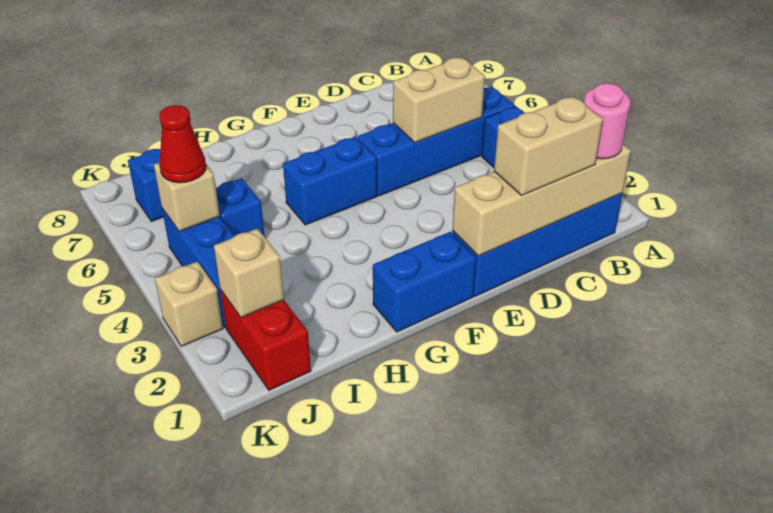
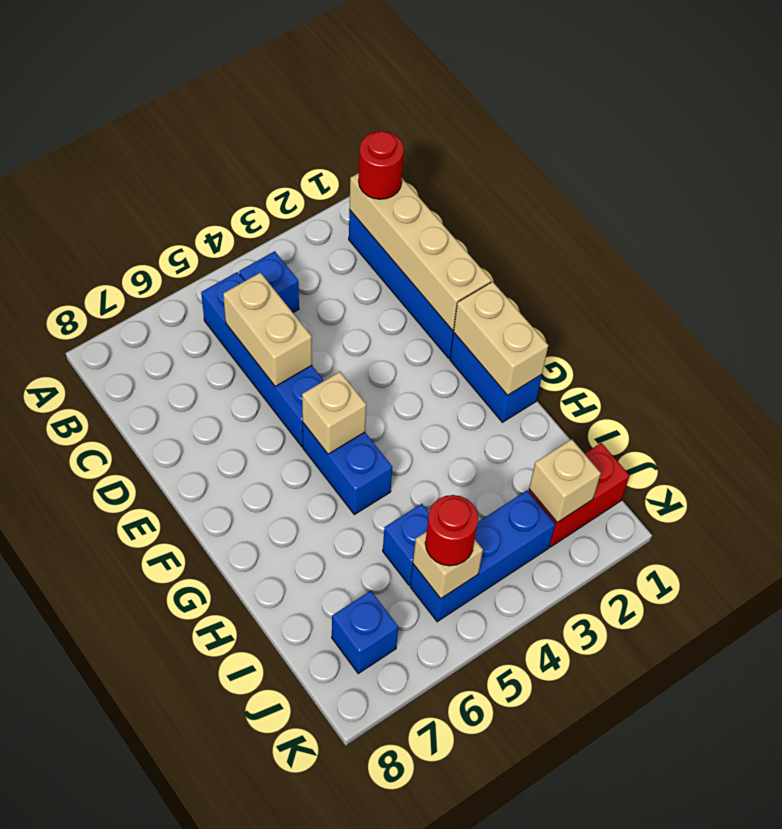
pink round brick B1 level 3 -> red round brick B1 level 3
tan brick C1:D1 level 3 -> tan brick F1:G1 level 2
red cone J5 level 3 -> red round brick J5 level 3
tan brick K3 level 1 -> tan brick F5 level 2

